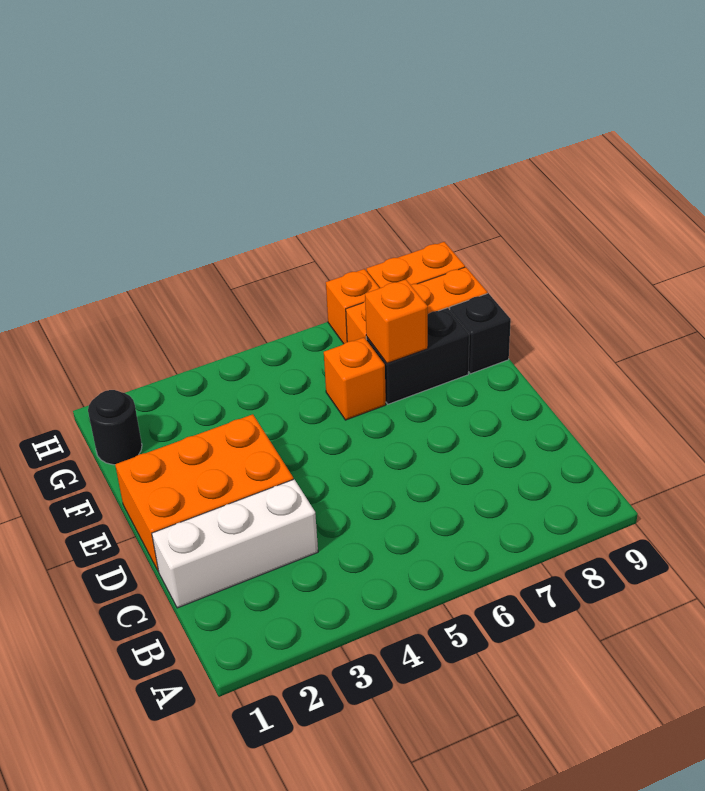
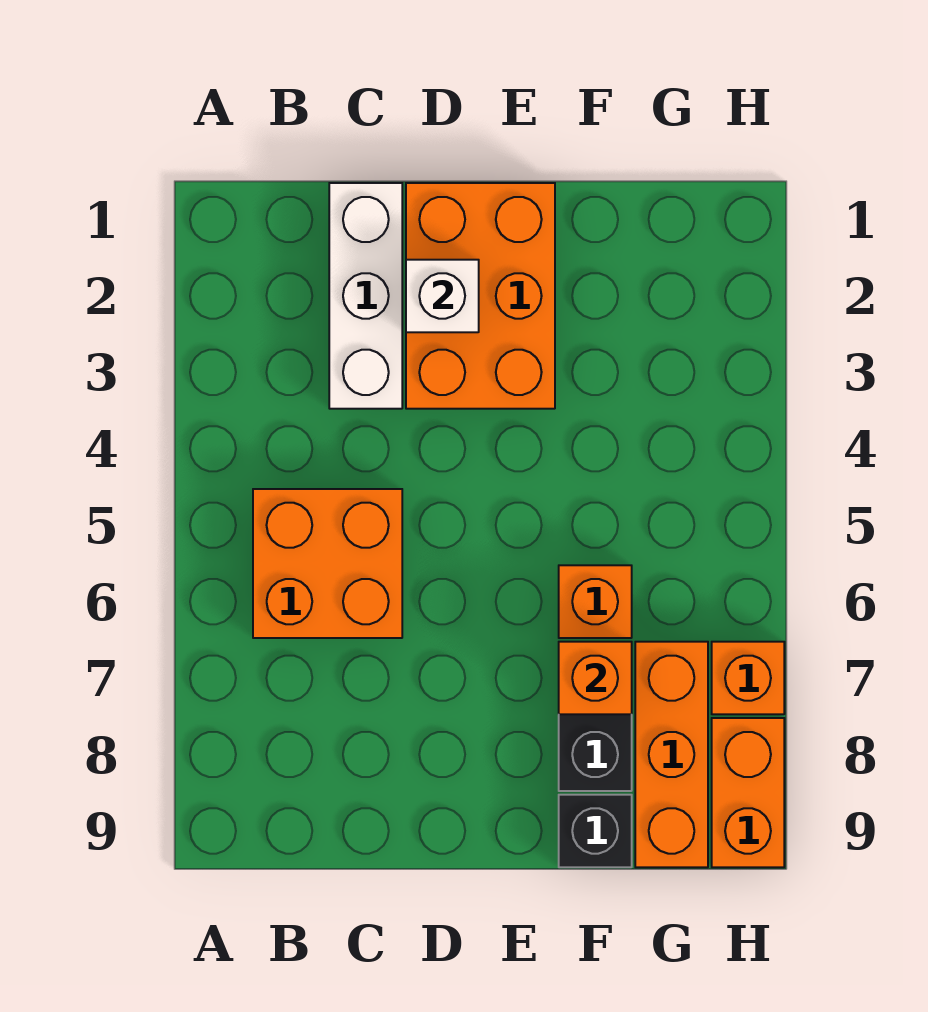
none -> orange brick B5:C6 level 1
none -> white brick D2 level 2
black round brick G1 level 1 -> none

